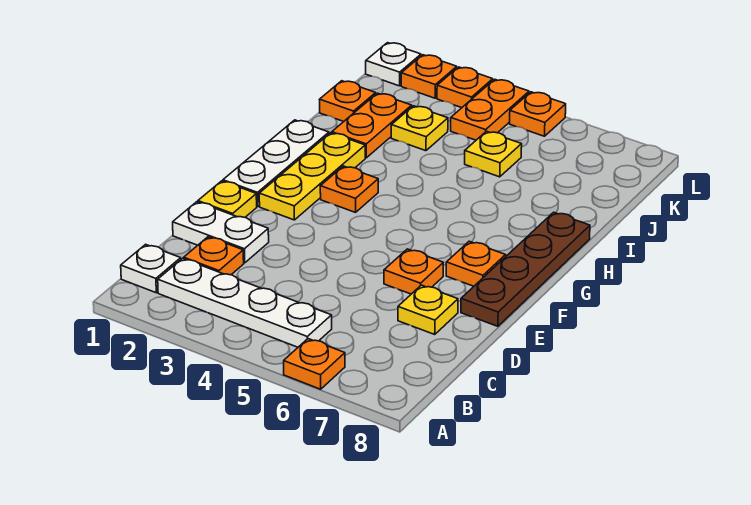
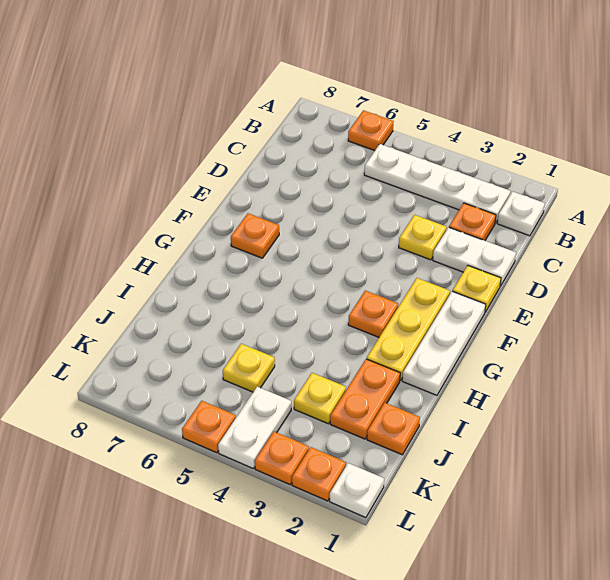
yellow plate D7 level 1 -> yellow plate D3 level 1
orange plate E6 level 1 -> none
brown plate E8:H8 level 1 -> none
orange plate K4:L4 level 1 -> white plate K4:L4 level 1

